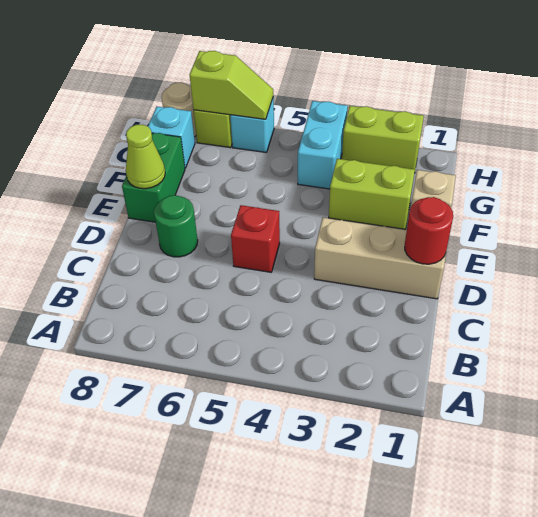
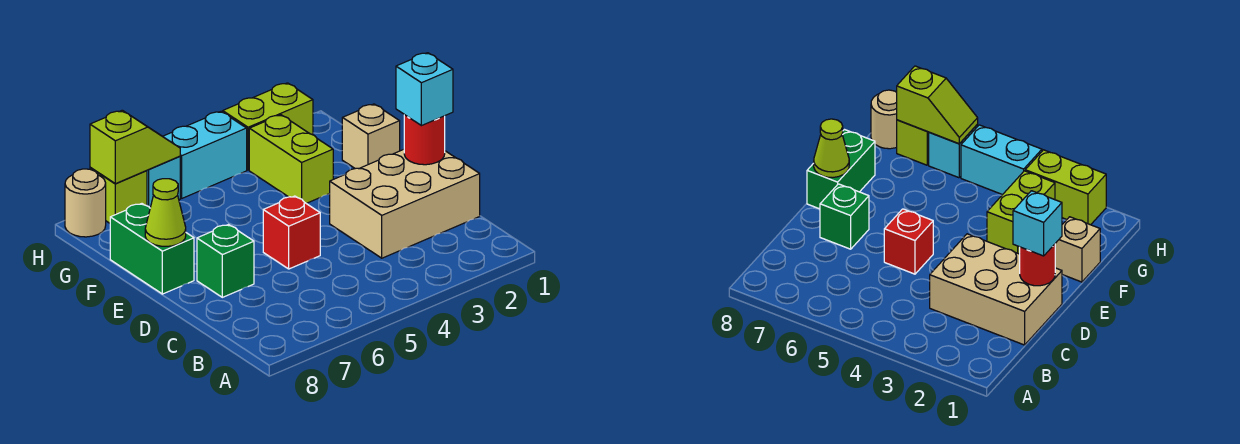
tan brick D1:D3 level 1 -> tan brick C1:D3 level 1
green round brick D7 level 1 -> green brick D7 level 1
lime brick F2:F3 level 1 -> lime brick F3:G3 level 1
cyan brick G4:H4 level 1 -> cyan brick H4:H5 level 1
cyan brick G8 level 1 -> cyan brick D1 level 3

